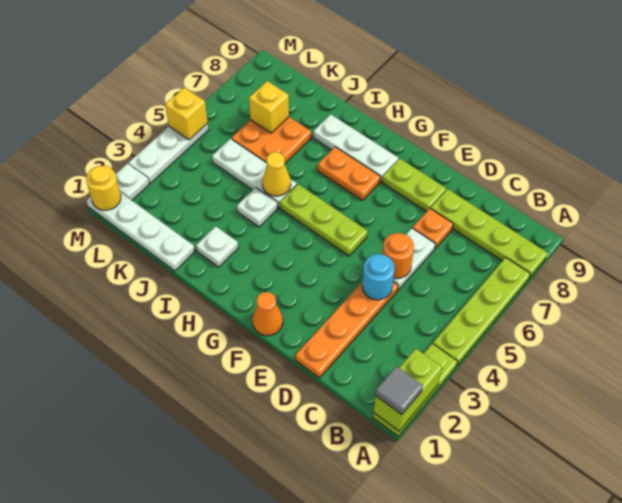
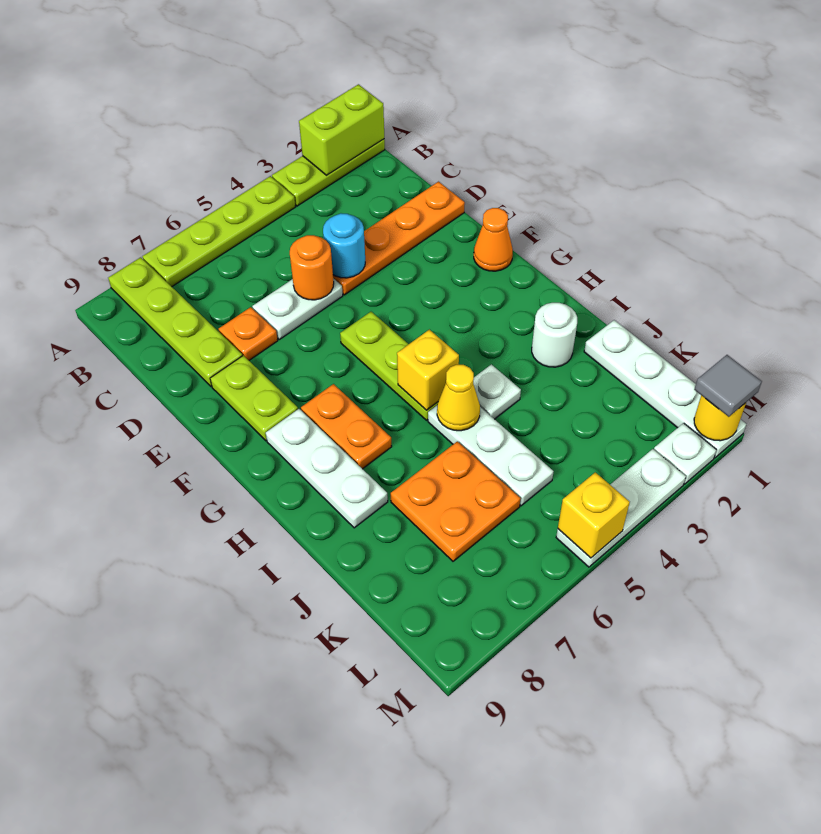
grey tile A1 level 3 -> grey tile M1 level 3
white plate I2 level 1 -> white round brick I2 level 1
yellow brick K7 level 2 -> yellow brick H5 level 2

